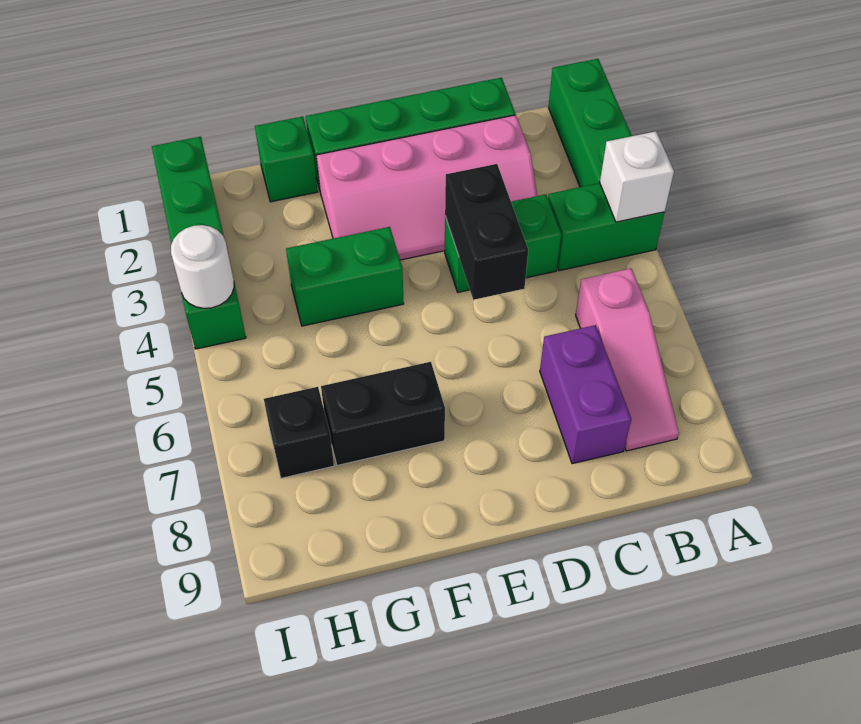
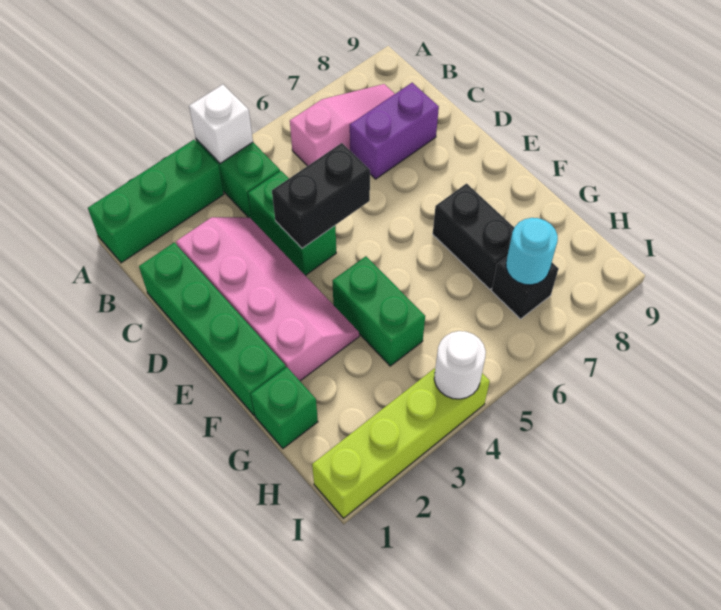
none -> cyan round brick H7 level 2
green brick I1:I4 level 1 -> lime brick I1:I4 level 1

